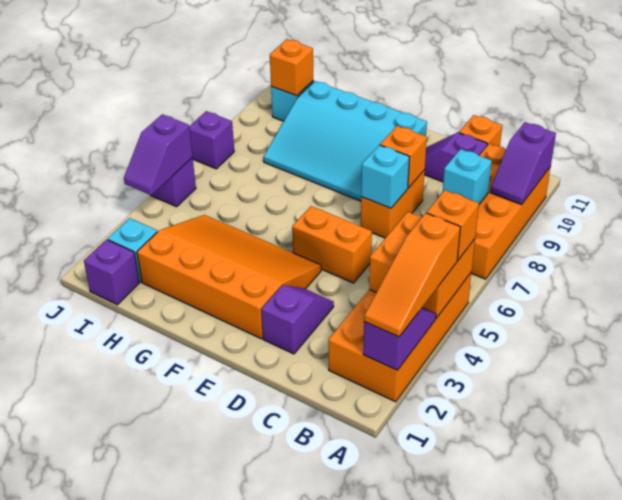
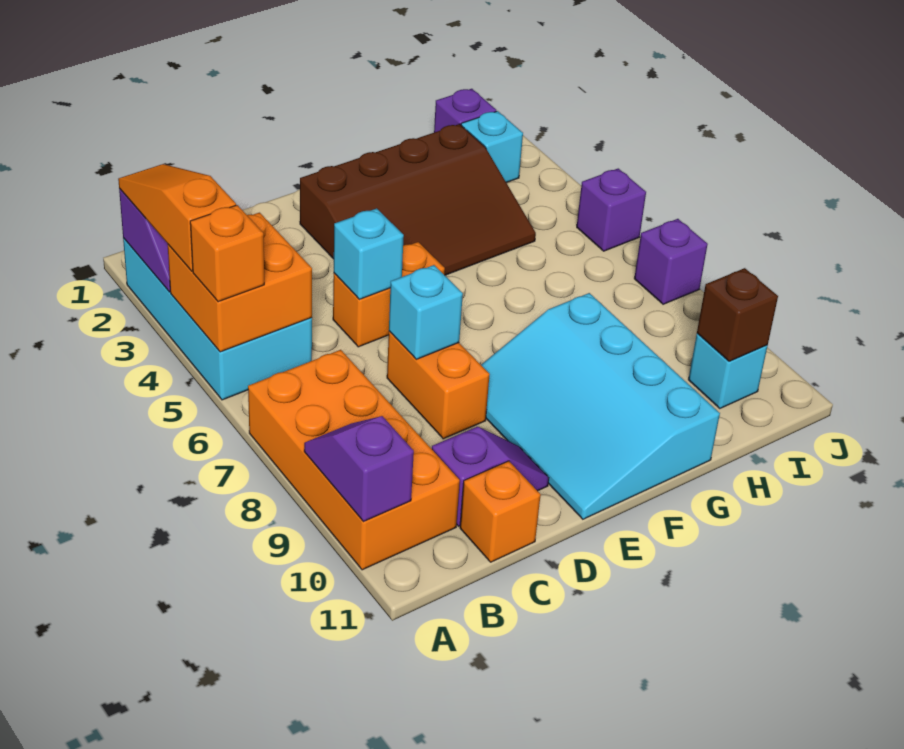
orange brick A2:B5 level 1 -> cyan brick A2:B5 level 1
cyan brick B8 level 2 -> cyan brick D5 level 2
purple slope D2:D3 level 1 top 2 -> none
orange brick D8 level 2 -> none
orange slope E2:H4 level 1 top 2 -> brown slope E2:H4 level 1 top 2
cyan slope E8:H10 level 1 top 10 -> cyan slope E8:G11 level 1 top G
orange brick I10 level 2 -> brown brick I10 level 2
purple slope J4:J5 level 2 top 5 -> none

